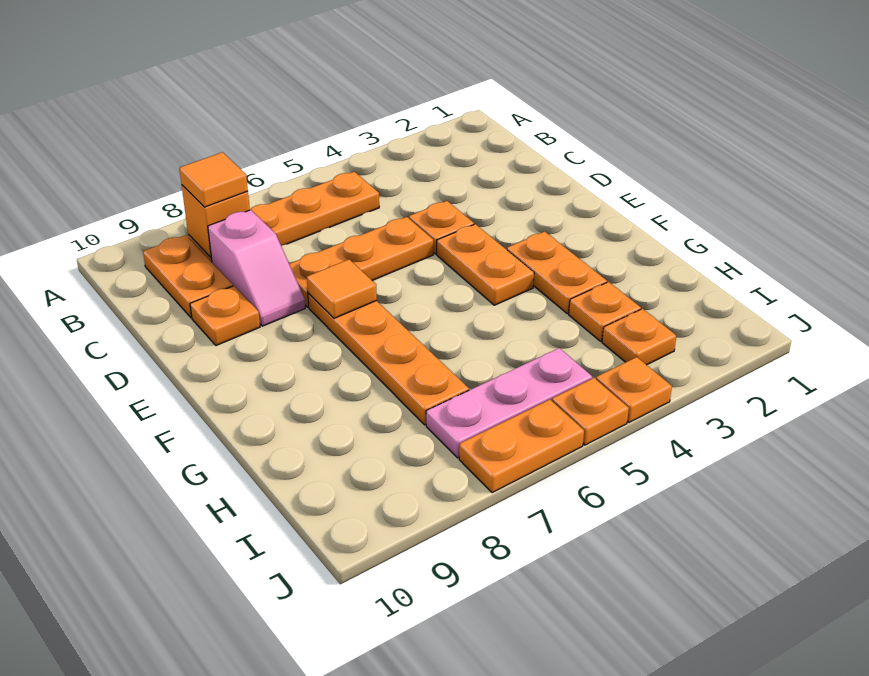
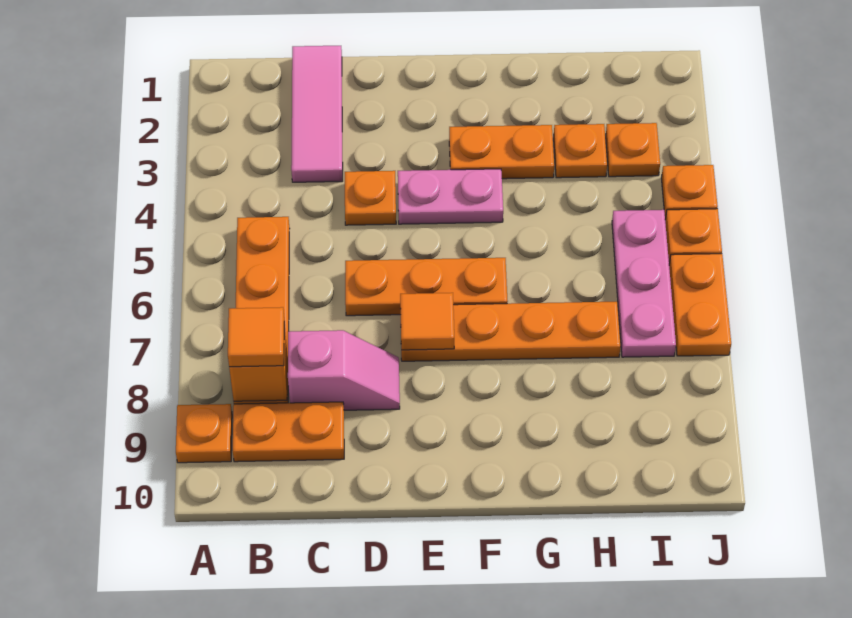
none -> pink tile C1:C3 level 1
orange plate D5:D7 level 1 -> orange plate D6:F6 level 1
orange plate D9 level 1 -> orange plate A9 level 1
orange plate E4:F4 level 1 -> pink plate E4:F4 level 1

